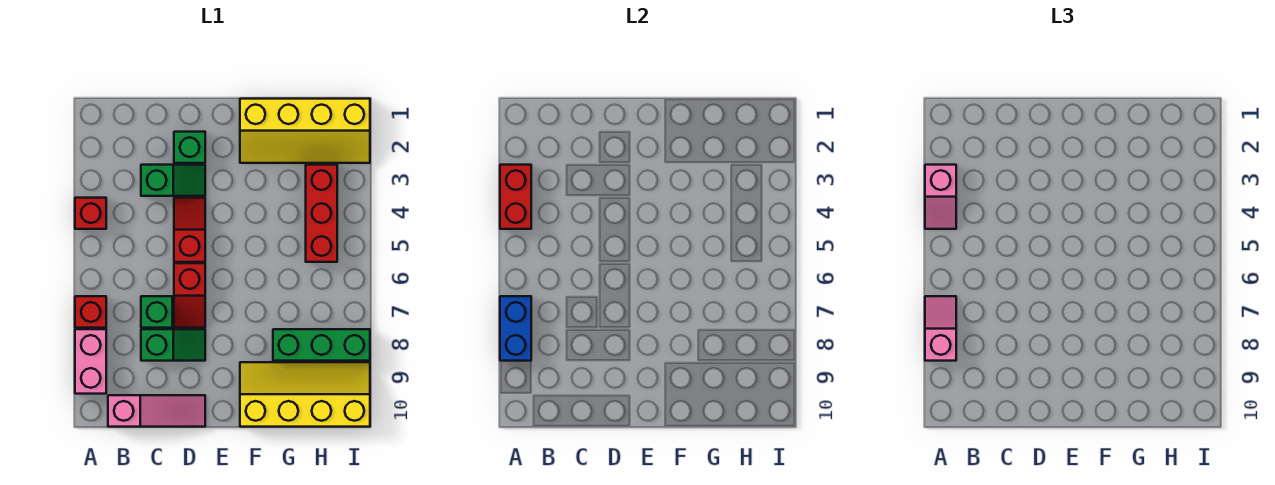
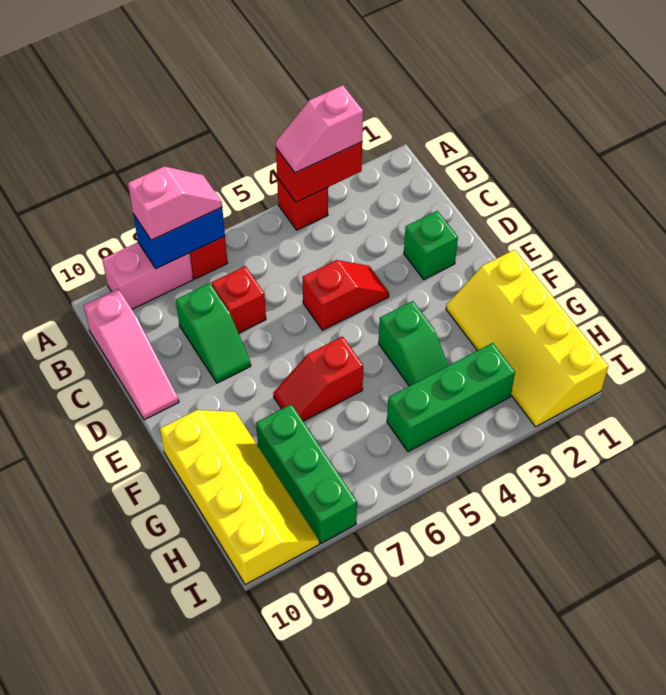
green slope C3:D3 level 1 top C -> green slope F4:G4 level 1 top F
green brick C7 level 1 -> red brick C7 level 1
red slope D6:D7 level 1 top 6 -> red slope F6:F7 level 1 top 6
red brick H3:H5 level 1 -> green brick H3:H5 level 1

